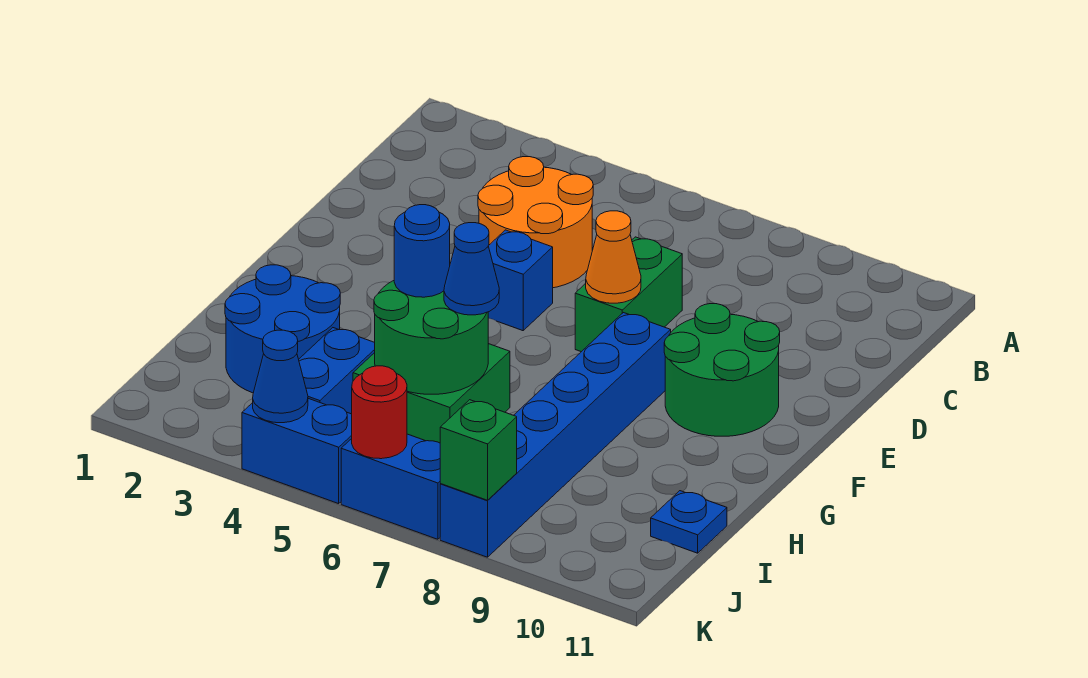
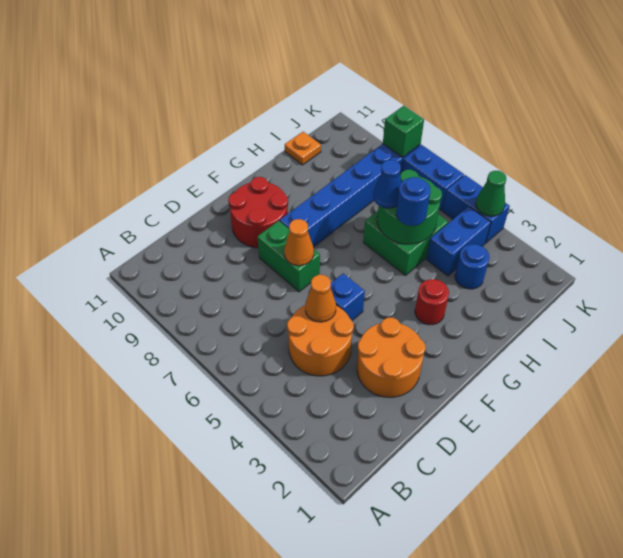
none -> orange round brick D2:E3 level 1
none -> orange cone D5 level 2
green brick D7:E7 level 1 -> green brick E7:E8 level 1
green round brick E9:F10 level 1 -> red round brick E9:F10 level 1
blue round brick H2:I3 level 1 -> blue round brick I3 level 1
blue plate I11 level 1 -> orange plate I11 level 1
blue cone K4 level 2 -> green cone K4 level 2
red round brick K6 level 2 -> red round brick G3 level 1

